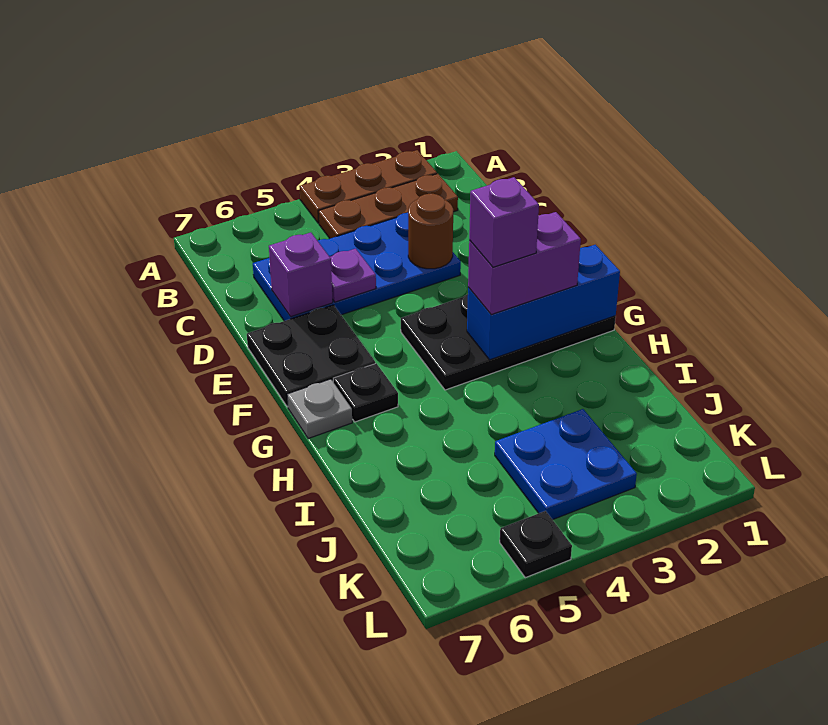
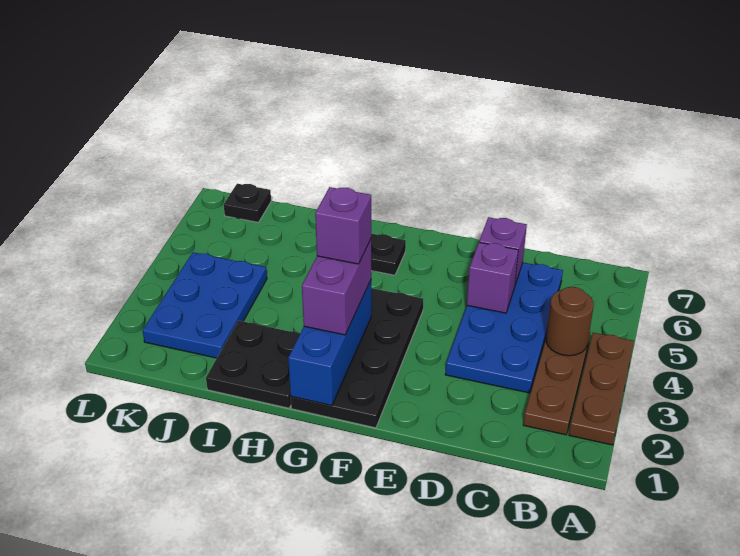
brown round brick D3 level 2 -> brown round brick B4 level 2
purple plate D5 level 2 -> purple brick D5 level 2
black plate E6:F7 level 1 -> black plate H1:I2 level 1
grey plate G7 level 1 -> none
blue plate J3:K4 level 1 -> blue plate J2:K4 level 1
black plate L5 level 1 -> black plate K7 level 1

